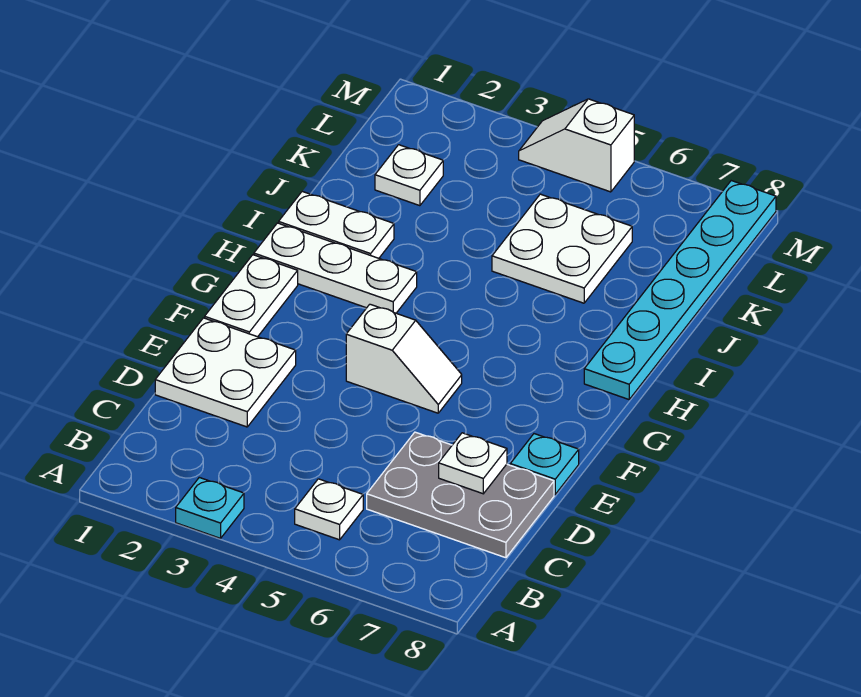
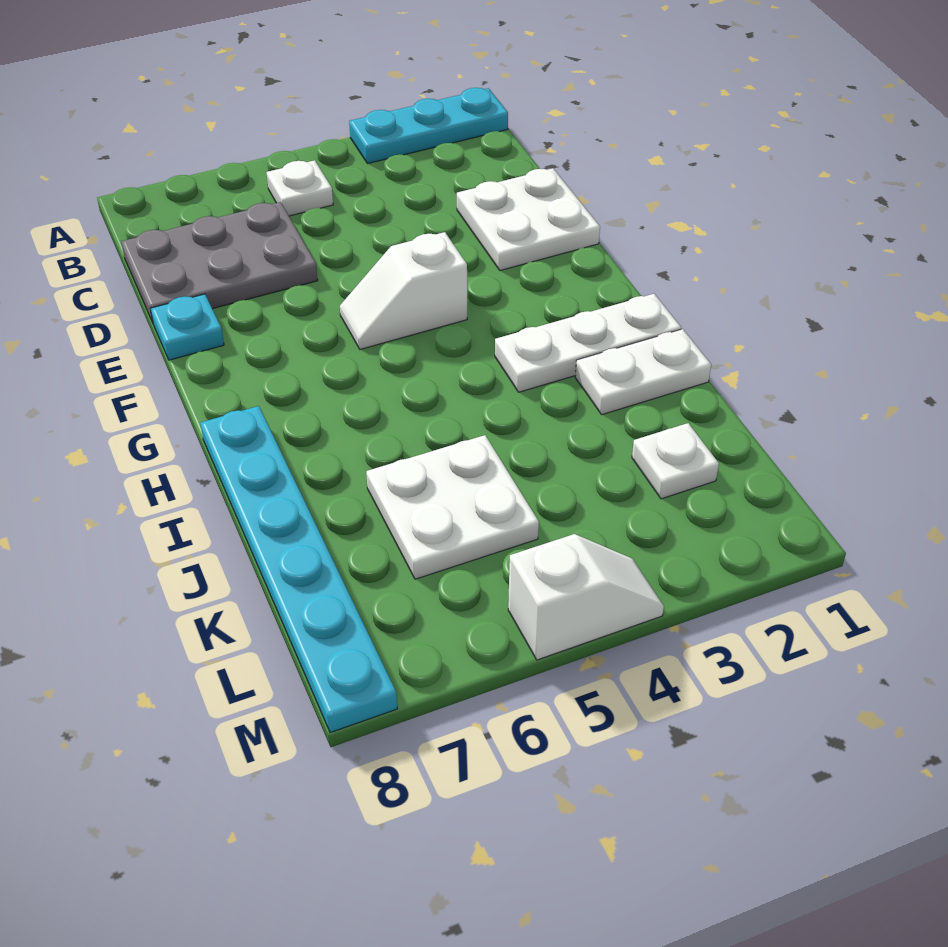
cyan plate A3 level 1 -> cyan plate A1:A3 level 1
white plate D7 level 2 -> none
white plate F1:G1 level 1 -> none

